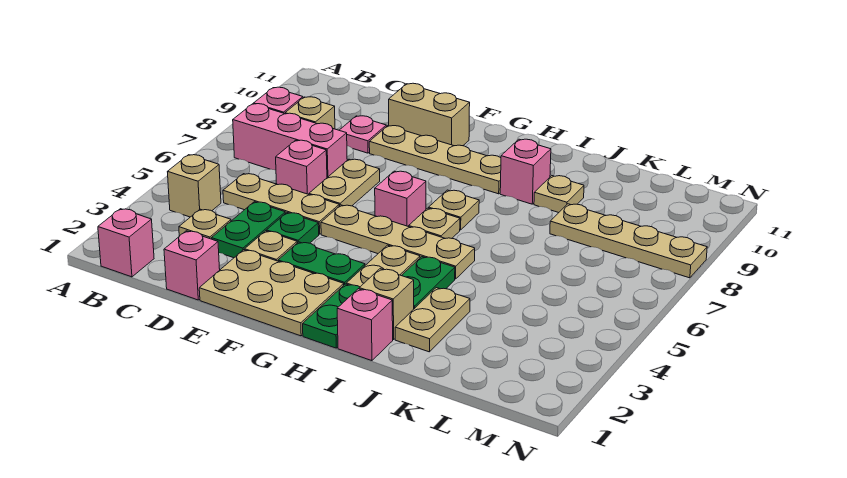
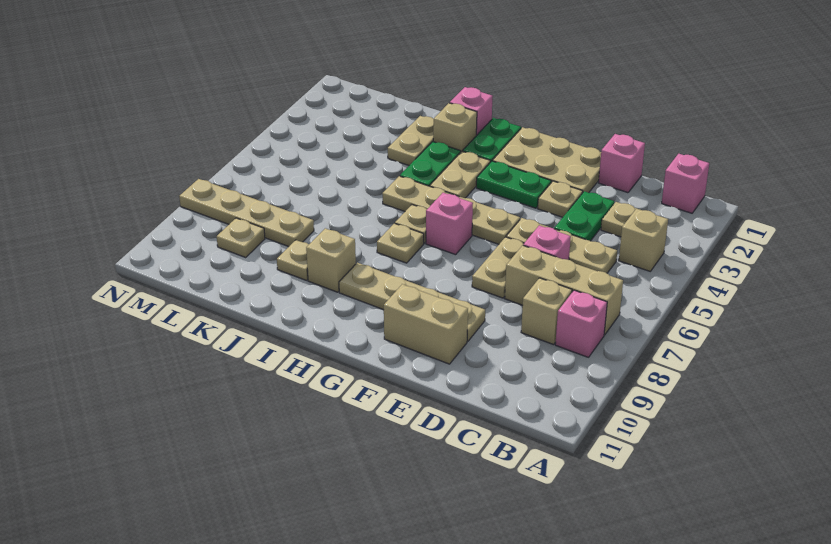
pink brick B7:D7 level 1 -> tan brick B7:D7 level 1
pink plate D9 level 1 -> none
green plate E4 level 1 -> none
pink brick I9 level 1 -> tan brick I9 level 1
none -> tan plate L9 level 1

